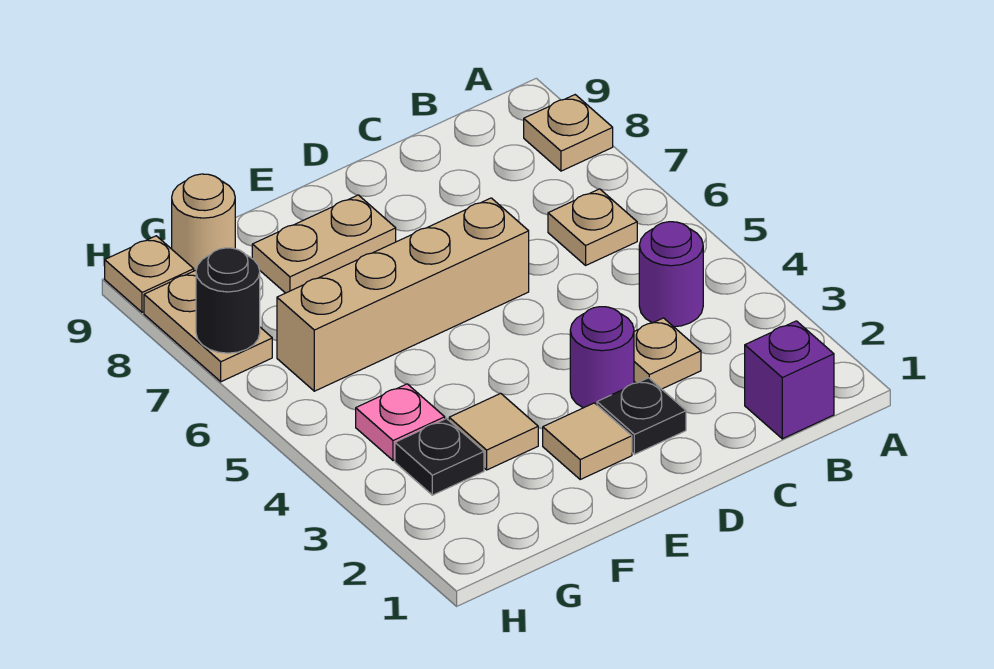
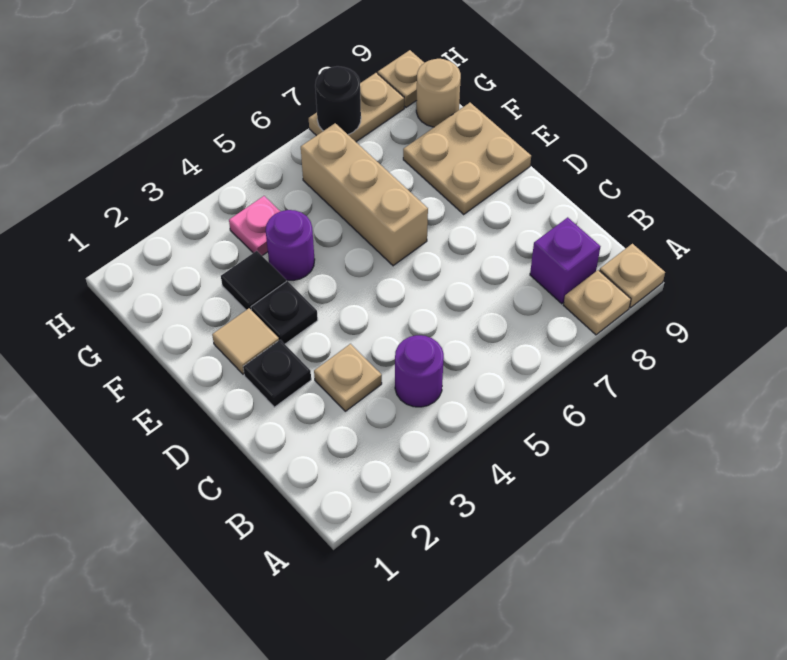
purple brick B1 level 1 -> purple brick B8 level 1
tan plate B6 level 1 -> tan plate A9 level 1
purple round brick D3 level 1 -> purple round brick F4 level 1
tan brick D6:G6 level 1 -> tan brick E6:G6 level 1
tan plate E8:F8 level 1 -> tan plate E8:F9 level 1
tan tile F3 level 1 -> black tile F3 level 1
black plate G3 level 1 -> black plate E3 level 1

